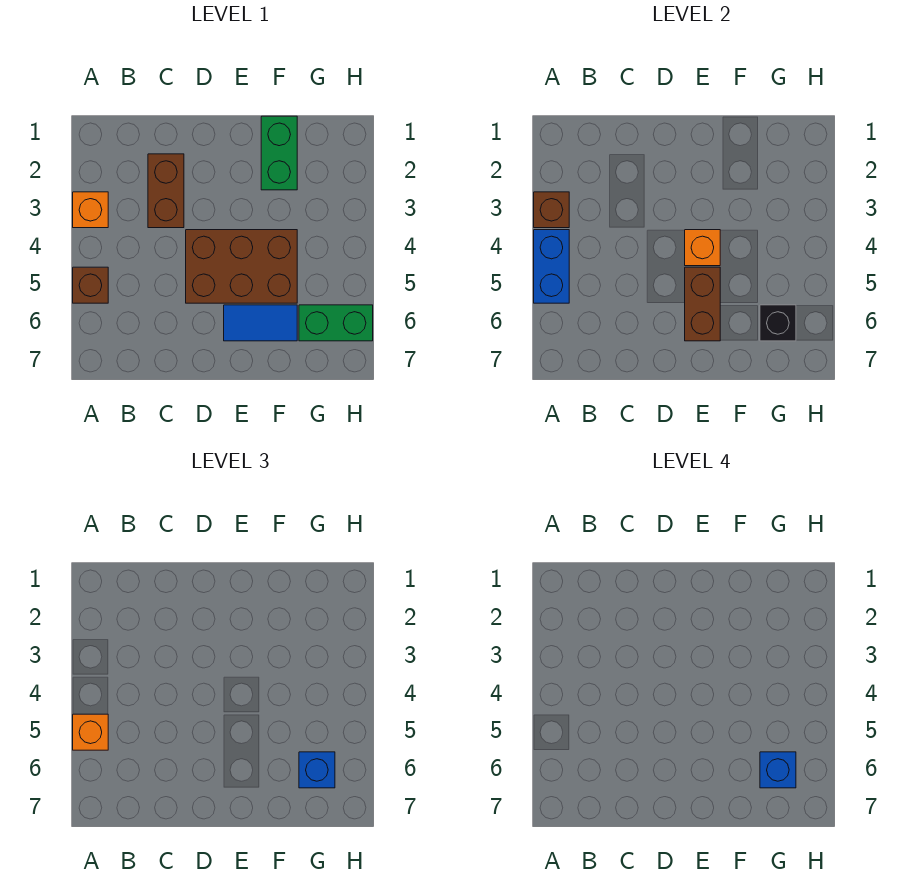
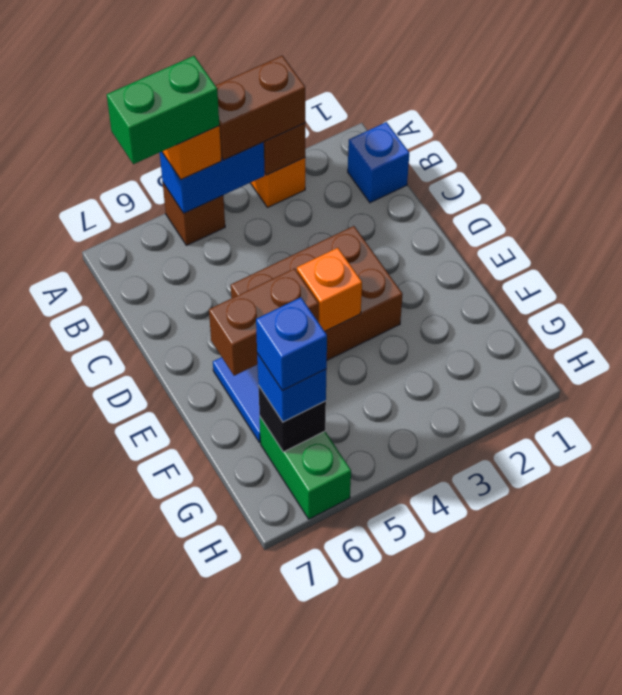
none -> blue brick B1 level 1
brown brick C2:C3 level 1 -> brown brick A3:A4 level 3
brown brick D4:F5 level 1 -> brown brick D3:E5 level 1
green brick F1:F2 level 1 -> green brick A5:A6 level 4

